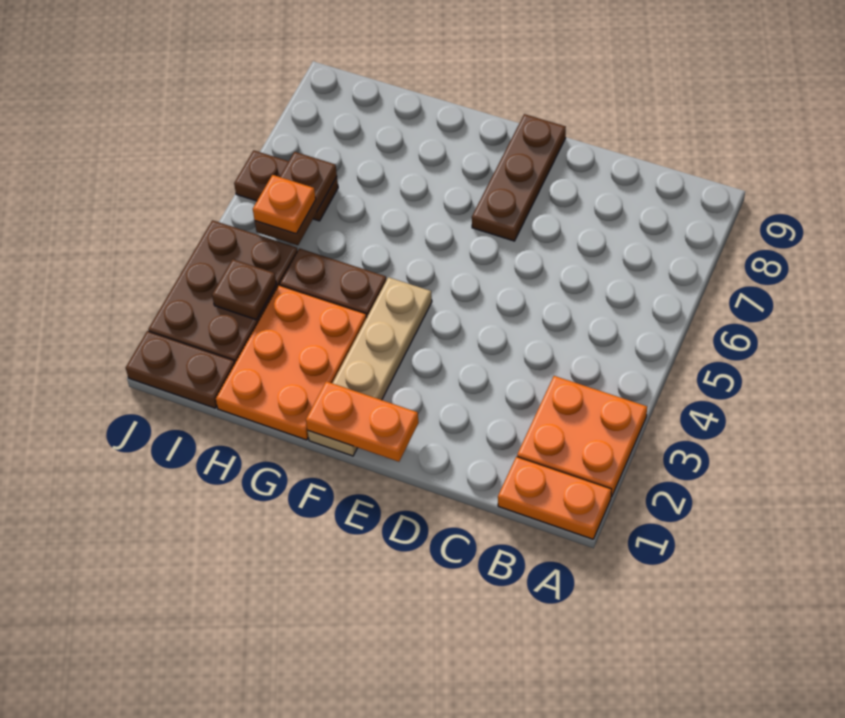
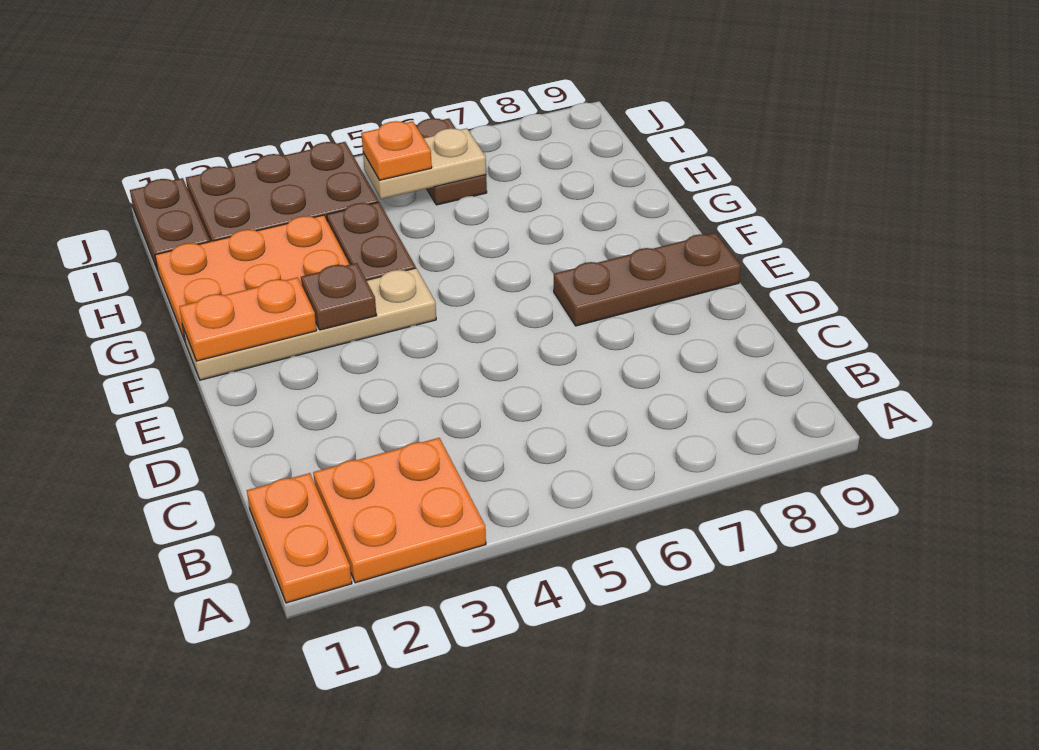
orange plate E1:F1 level 2 -> orange plate F1:F2 level 2
brown plate I3 level 2 -> brown plate F3 level 2
brown plate I5:I6 level 2 -> tan plate I5:I6 level 2

